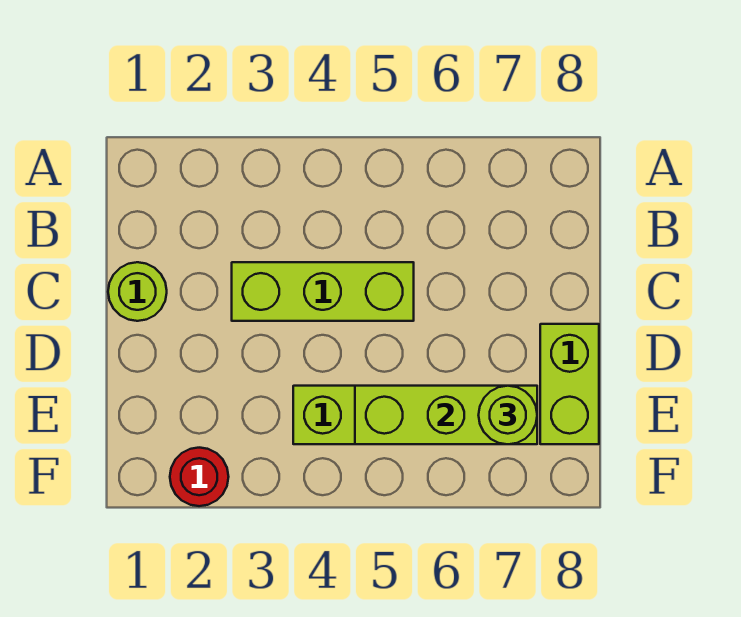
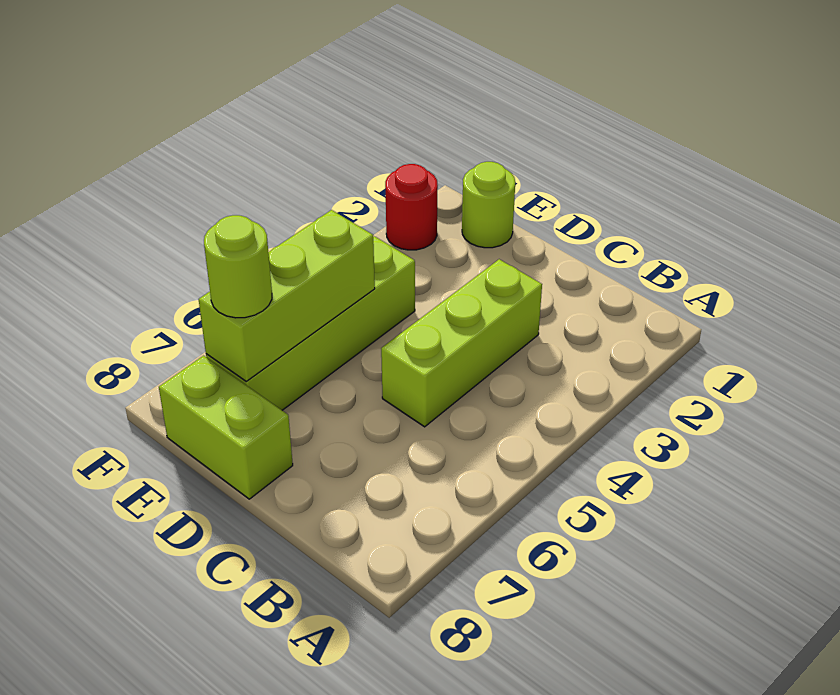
lime round brick C1 level 1 -> lime round brick E1 level 1

